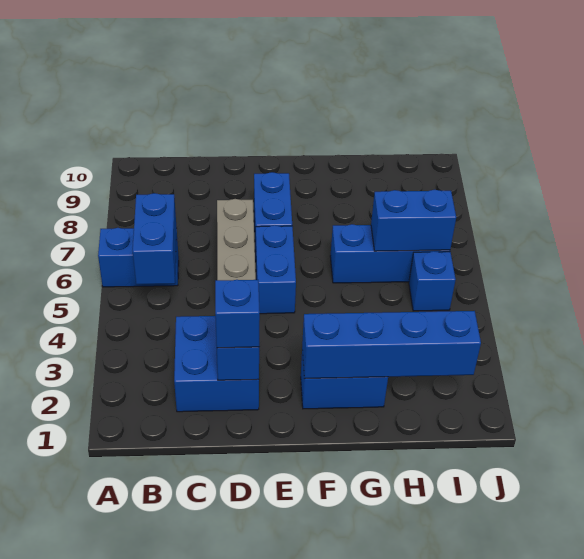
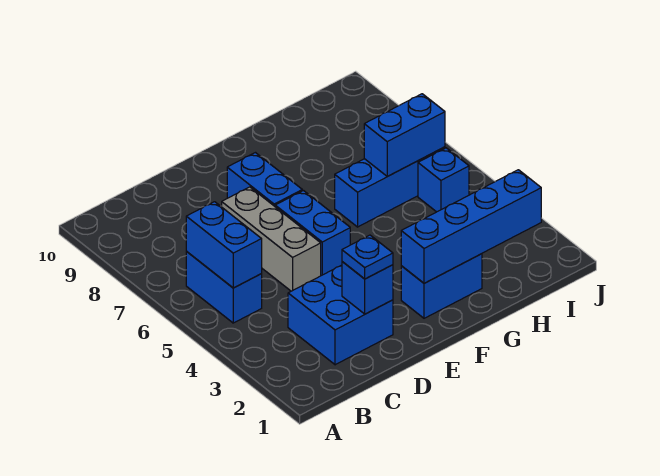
blue brick A6:B6 level 1 -> blue brick B5:B6 level 1
blue brick D2 level 3 -> blue plate D2 level 3

